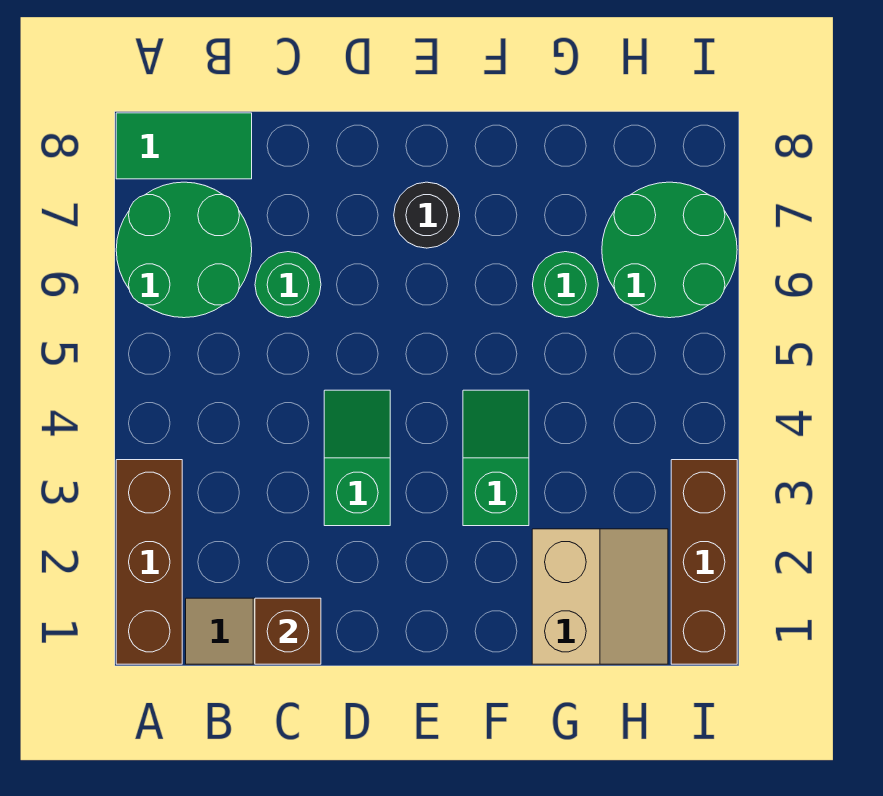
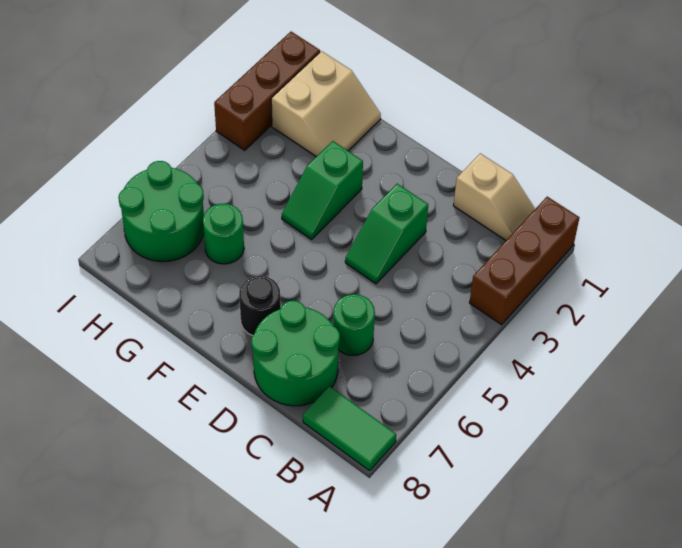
green round brick A6:B7 level 1 -> green round brick C7:D8 level 1
brown brick C1 level 2 -> none
tan slope G1:H2 level 1 top G -> tan slope G1:H2 level 1 top H

